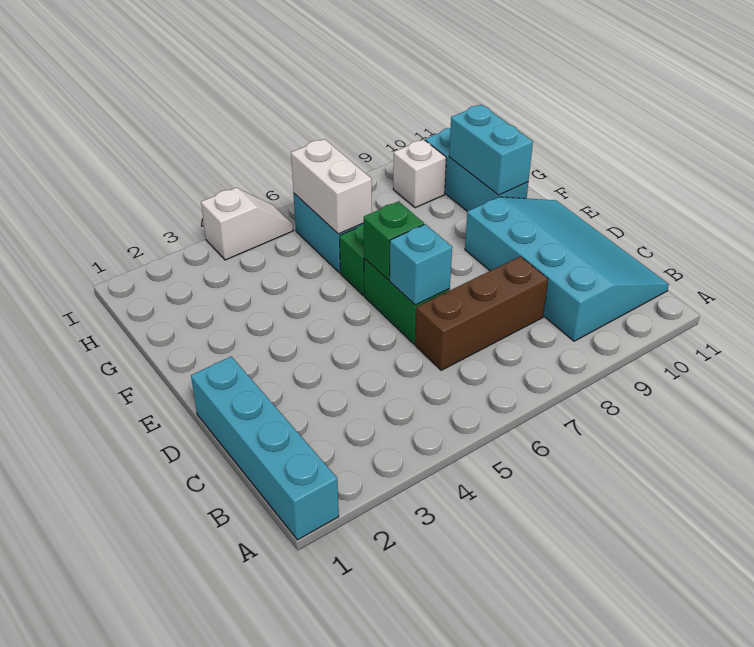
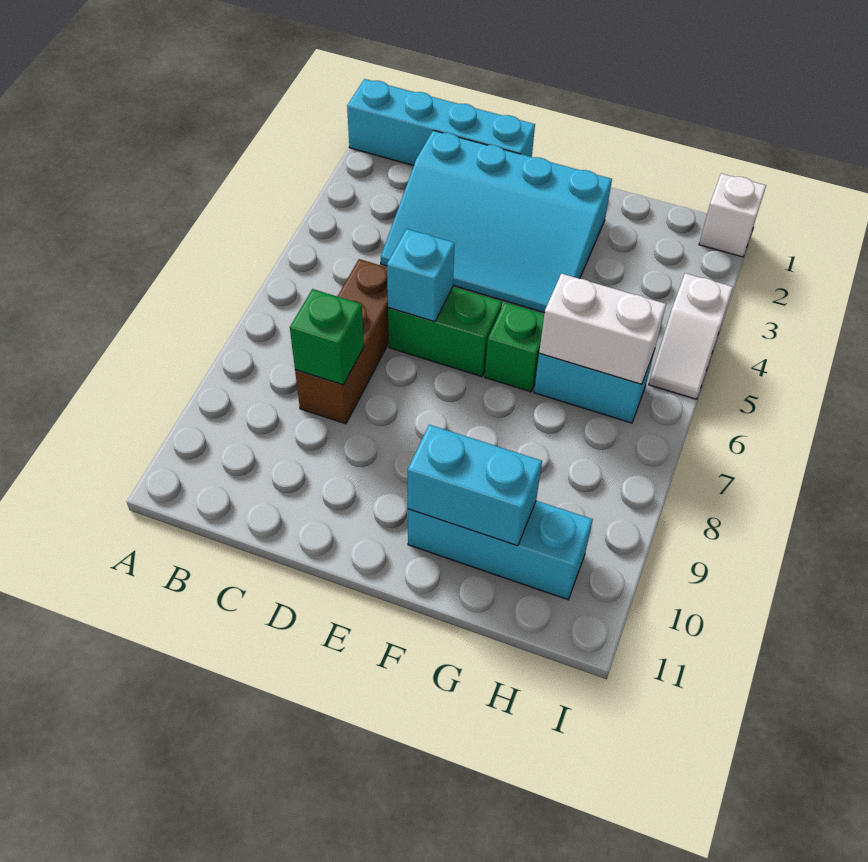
cyan slope B9:E11 level 1 top 9 -> cyan slope C2:F4 level 1 top 2
green brick E6 level 2 -> green brick C8 level 2
white brick H9 level 1 -> white brick I1 level 1

